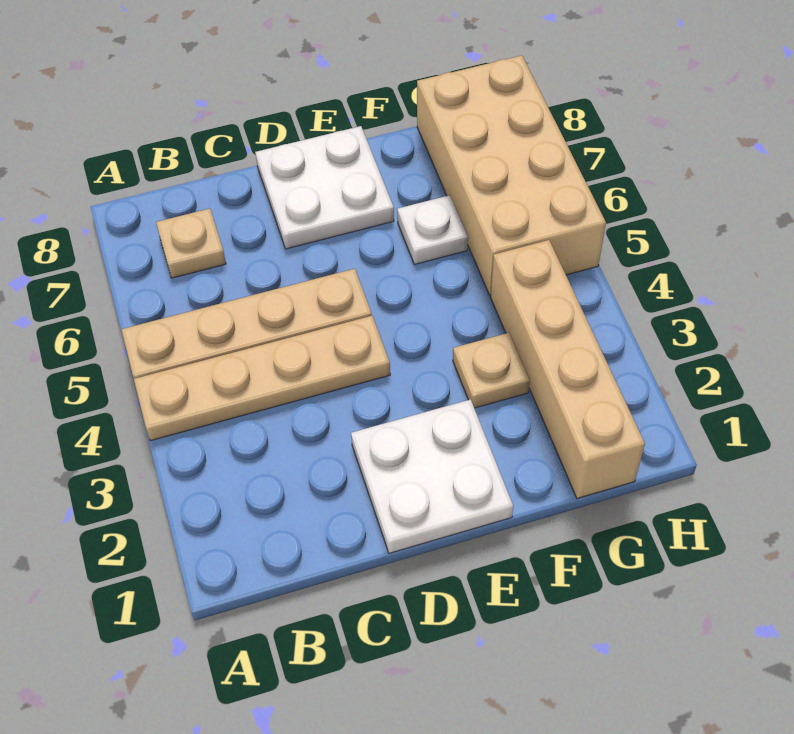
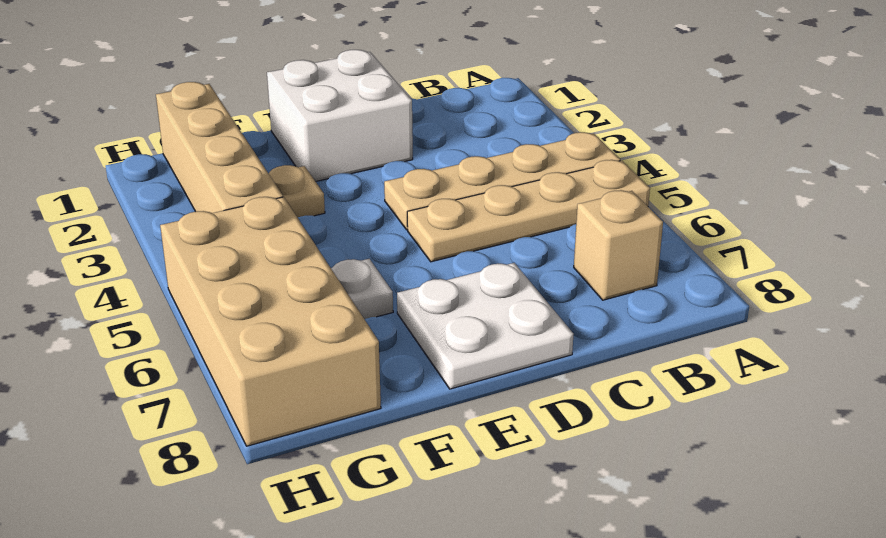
tan plate B7 level 1 -> tan brick B7 level 1
white plate D1:E2 level 1 -> white brick D1:E2 level 1

